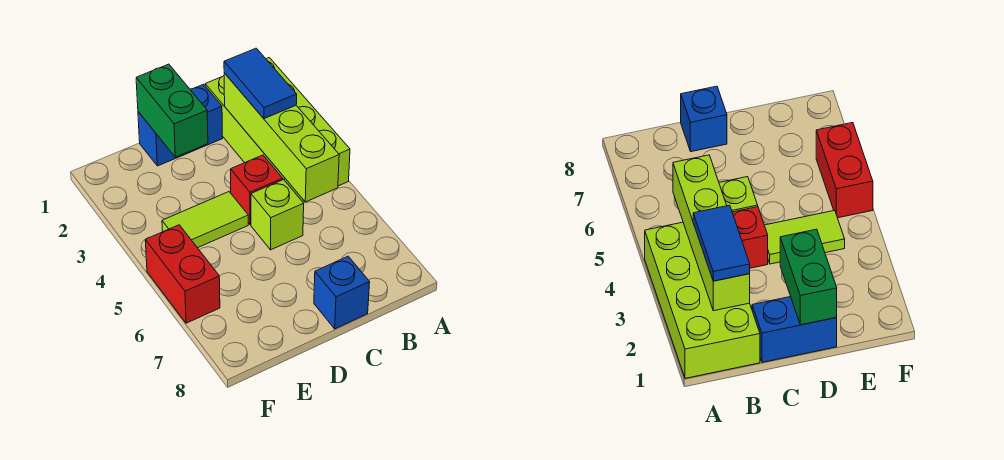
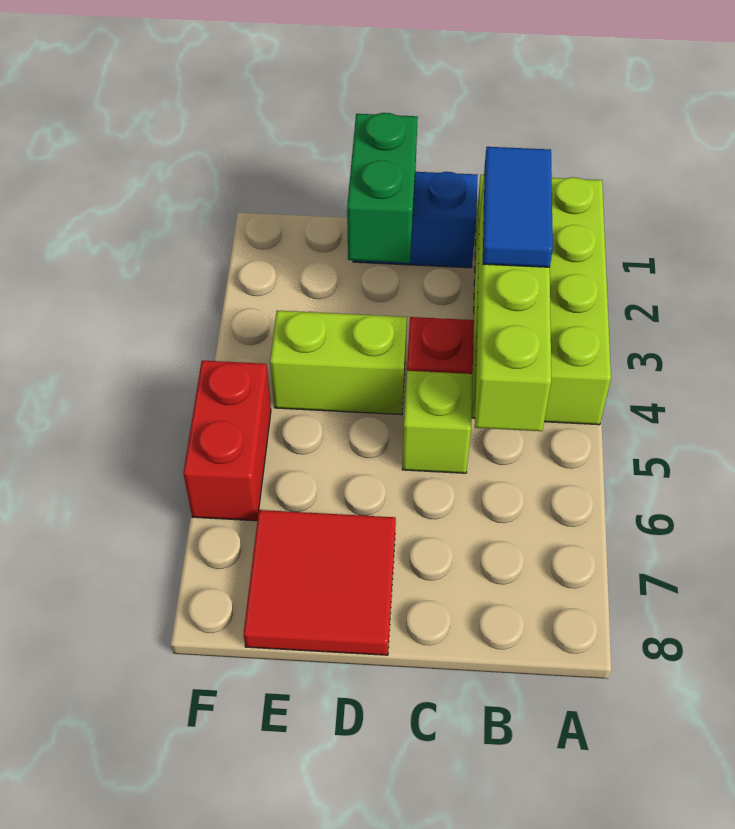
blue brick C8 level 1 -> none
lime tile D4:E4 level 1 -> lime brick D4:E4 level 1
none -> red tile D7:E8 level 1

